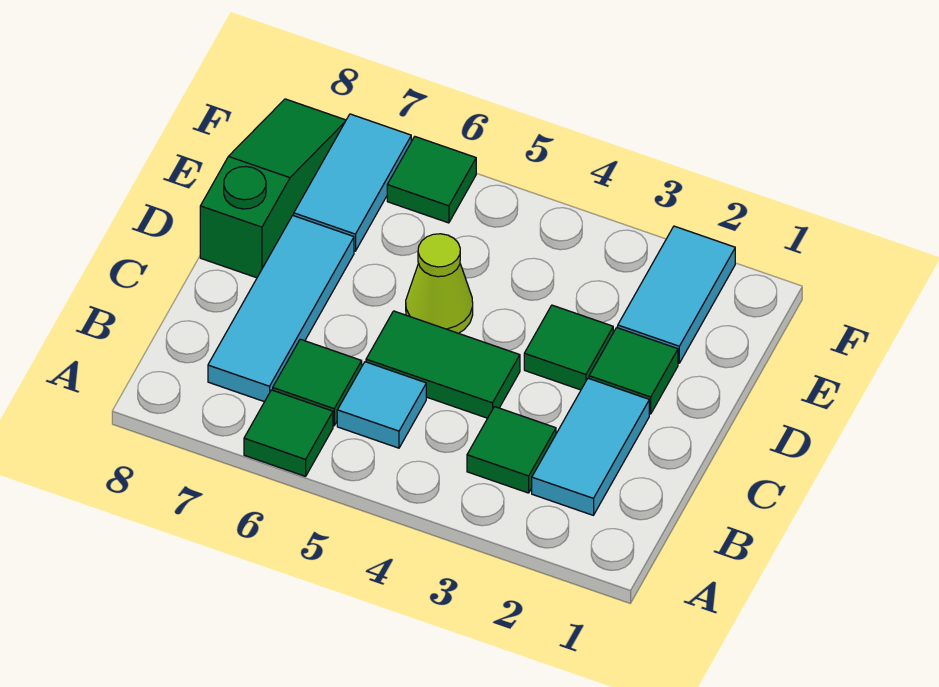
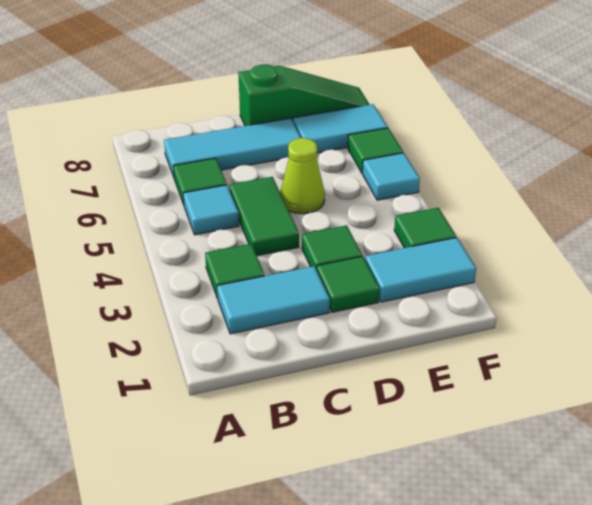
green tile A6 level 1 -> green tile F3 level 1
none -> cyan tile F5 level 1

